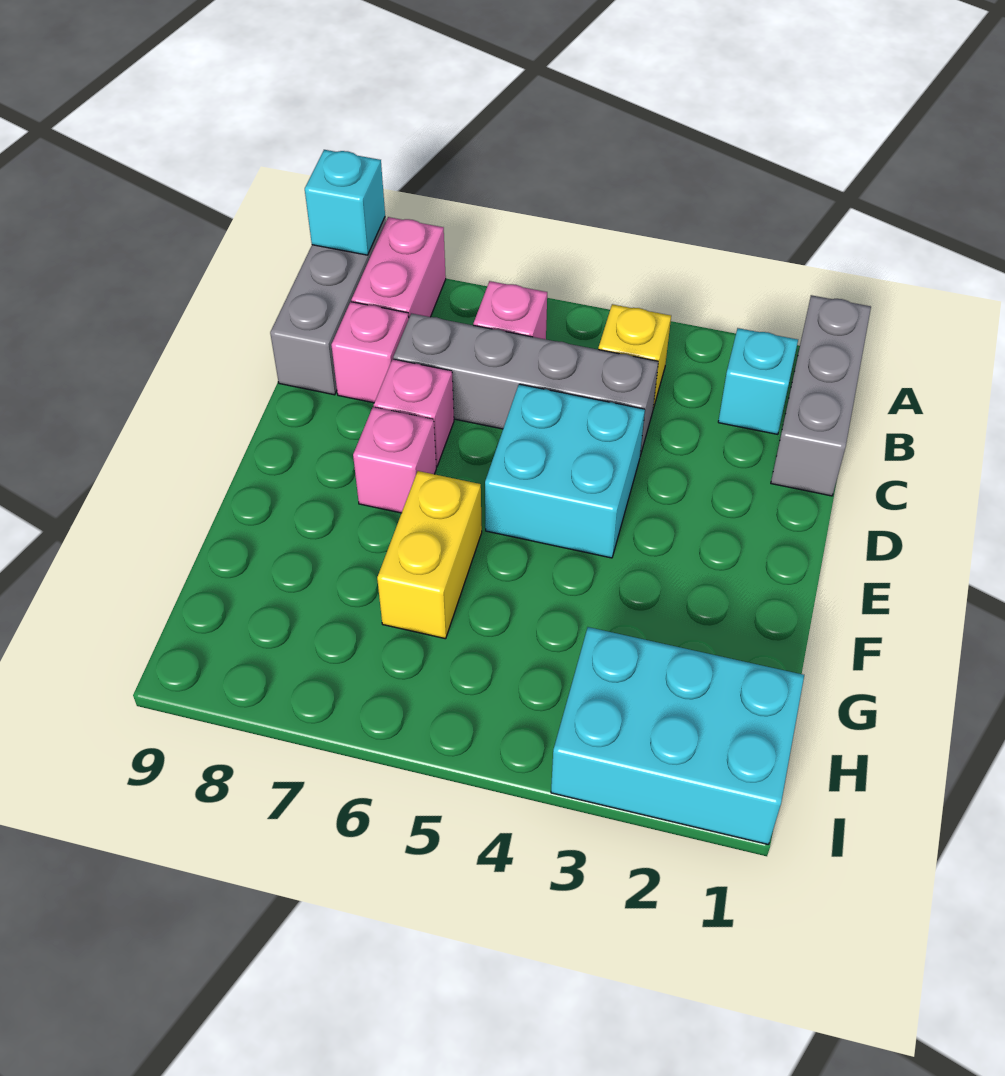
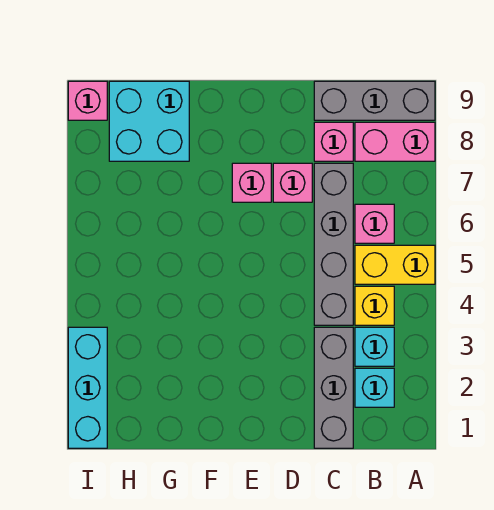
grey brick A1:C1 level 1 -> grey brick C1:C3 level 1
cyan brick A9 level 2 -> cyan brick B3 level 1
cyan brick D4:E5 level 1 -> cyan brick G8:H9 level 1
yellow brick F6:G6 level 1 -> yellow brick A5:B5 level 1
cyan brick H1:I3 level 1 -> cyan brick I1:I3 level 1
none -> pink brick I9 level 1

